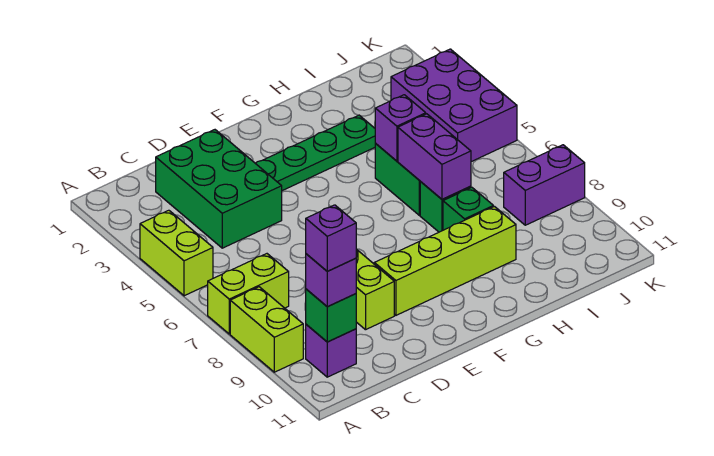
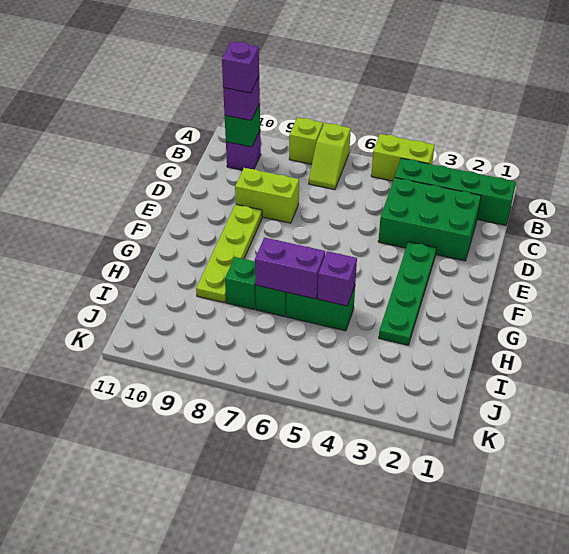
lime brick A7:B7 level 1 -> lime slope A7:B7 level 1 top A
lime brick A8:A9 level 1 -> lime brick A8 level 1
none -> green brick B1:B4 level 1
lime brick E9:H9 level 1 -> lime plate E9:H9 level 1
purple brick J3:K5 level 1 -> none
purple brick J8:K8 level 1 -> none

